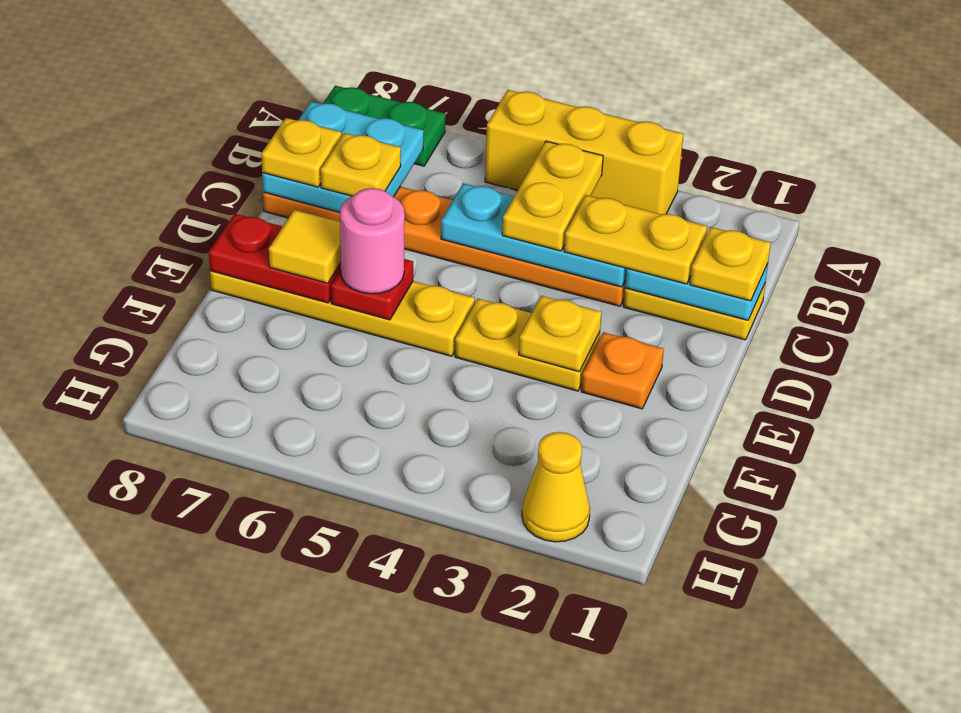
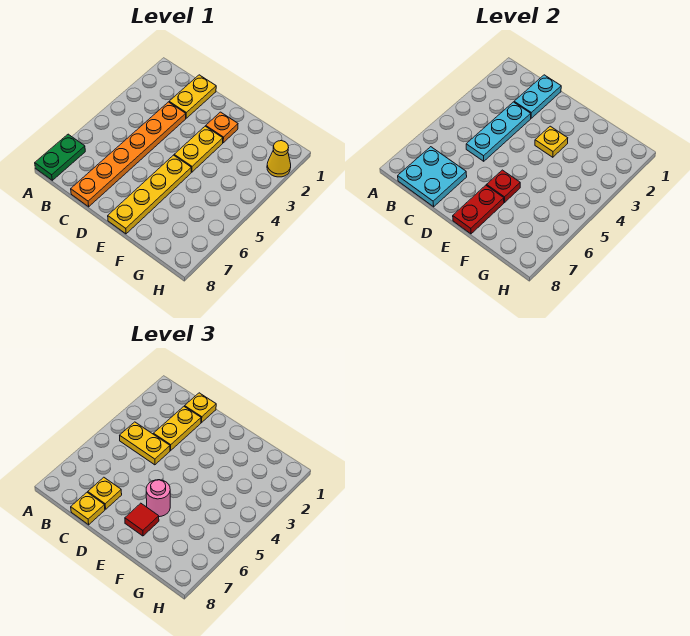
yellow brick A3:A5 level 1 -> none
yellow tile E7 level 3 -> red tile E7 level 3

